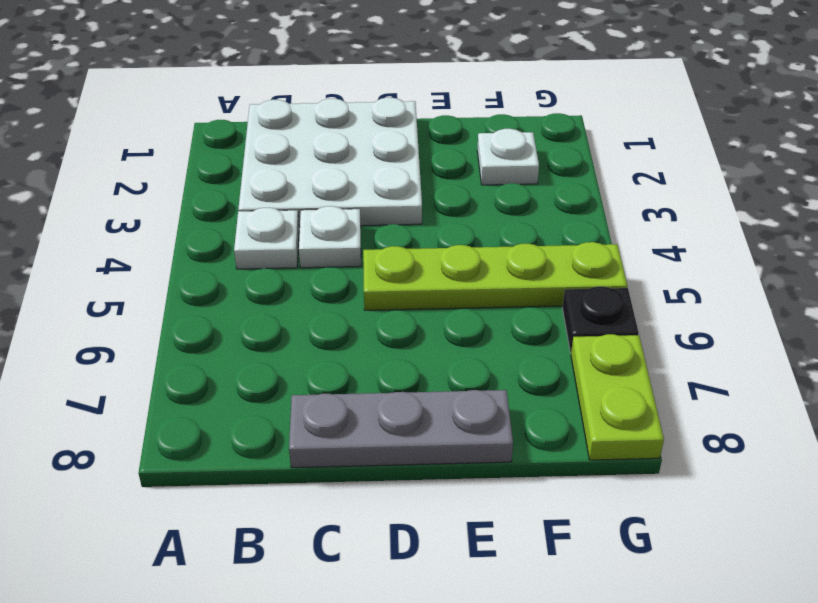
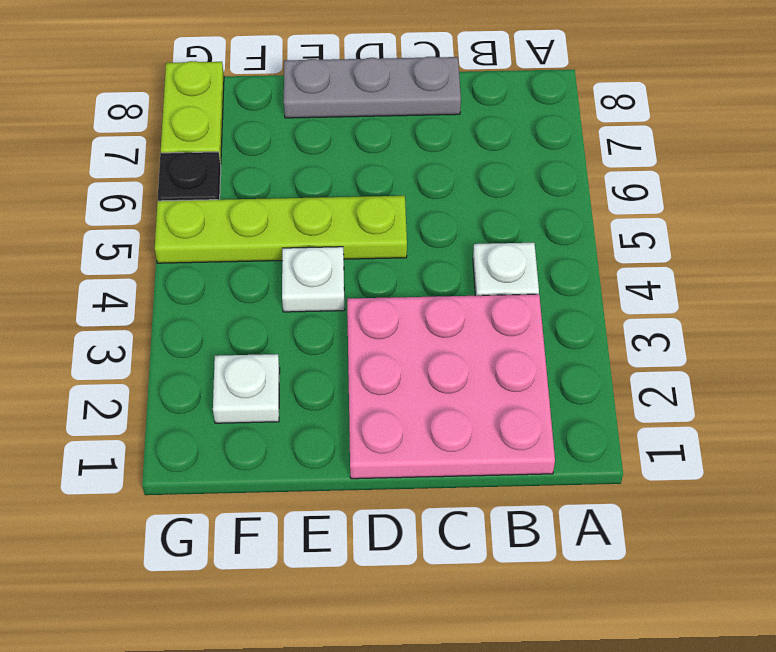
white plate B1:D3 level 1 -> pink plate B1:D3 level 1
white plate C4 level 1 -> white plate E4 level 1

